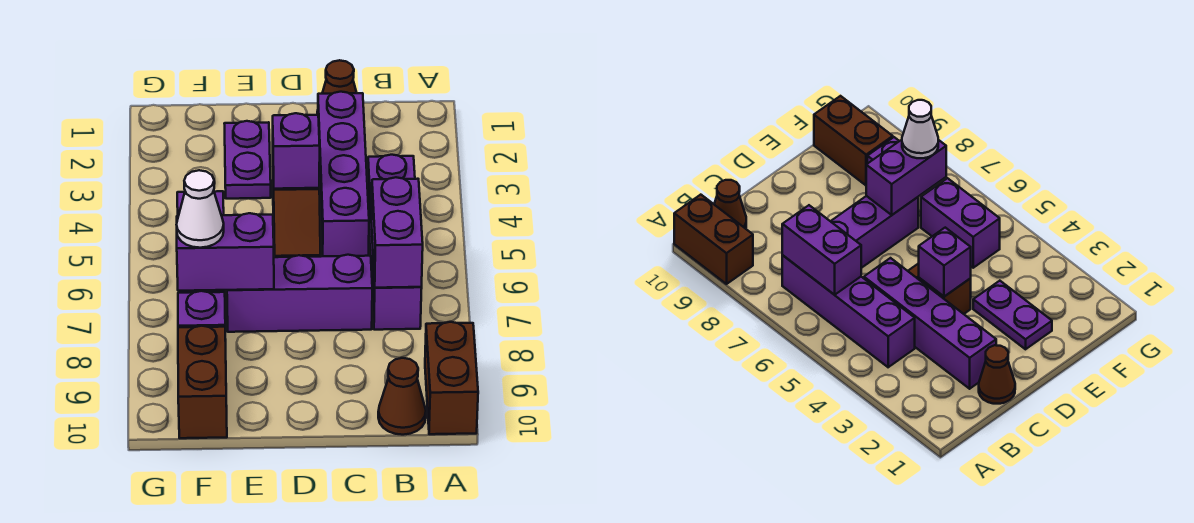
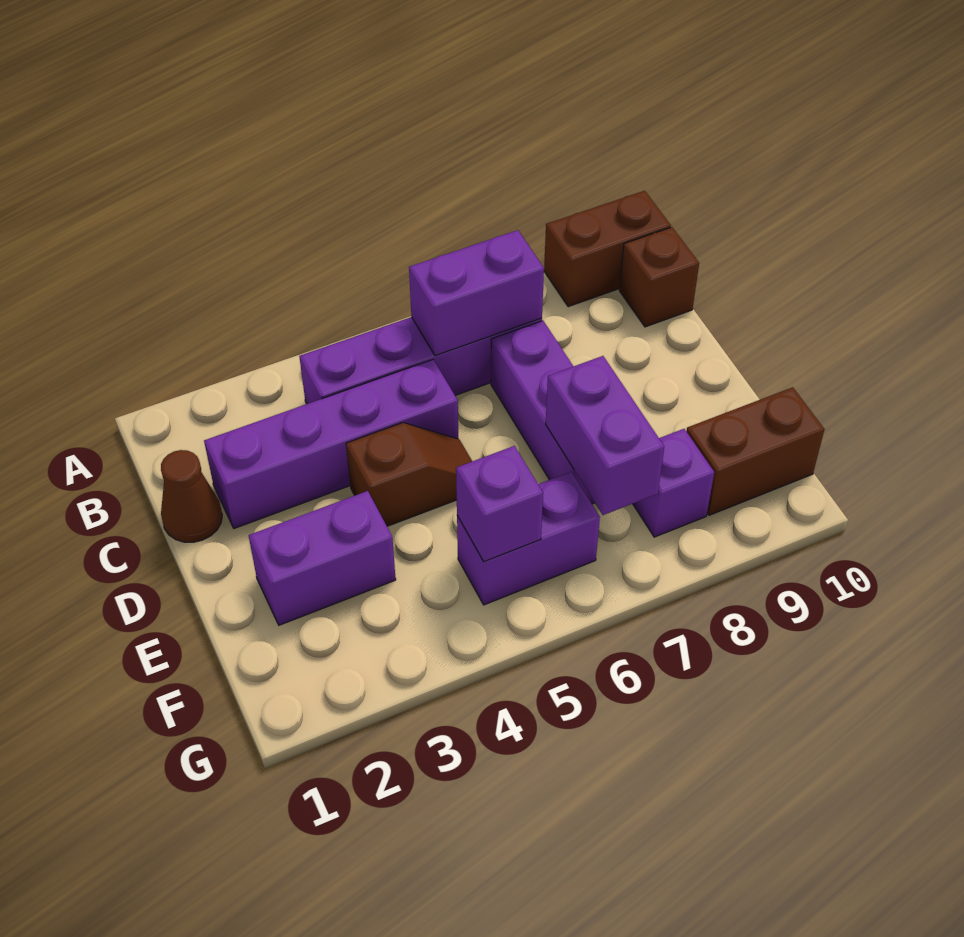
brown cone B10 level 1 -> brown brick B10 level 1
purple brick D4 level 2 -> purple brick F5 level 2
purple plate E2:E3 level 1 -> purple brick E2:E3 level 1
white cone F7 level 3 -> none

